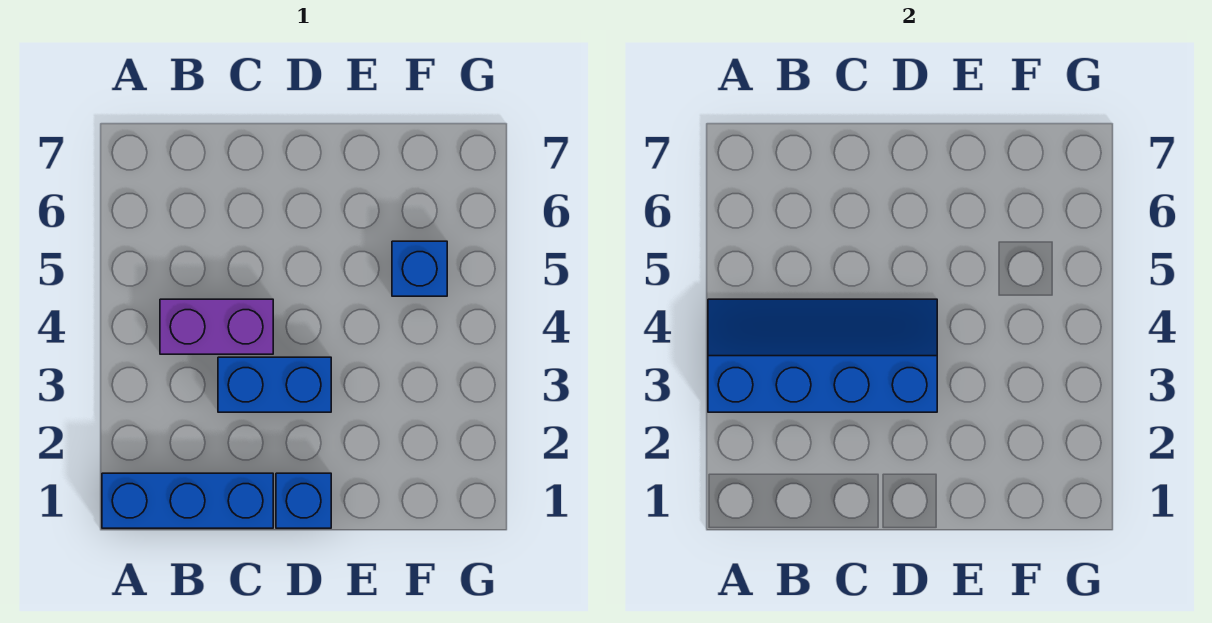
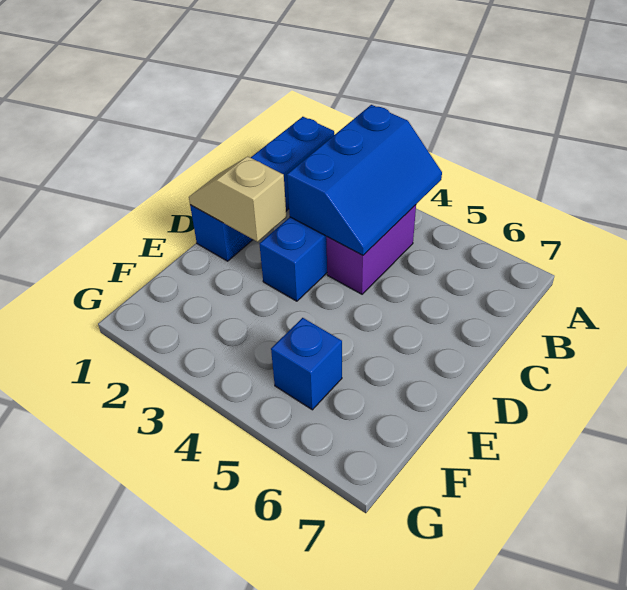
blue slope A3:D4 level 2 top 3 -> blue slope A3:C4 level 2 top 3
none -> tan slope D1:D2 level 2 top 2

